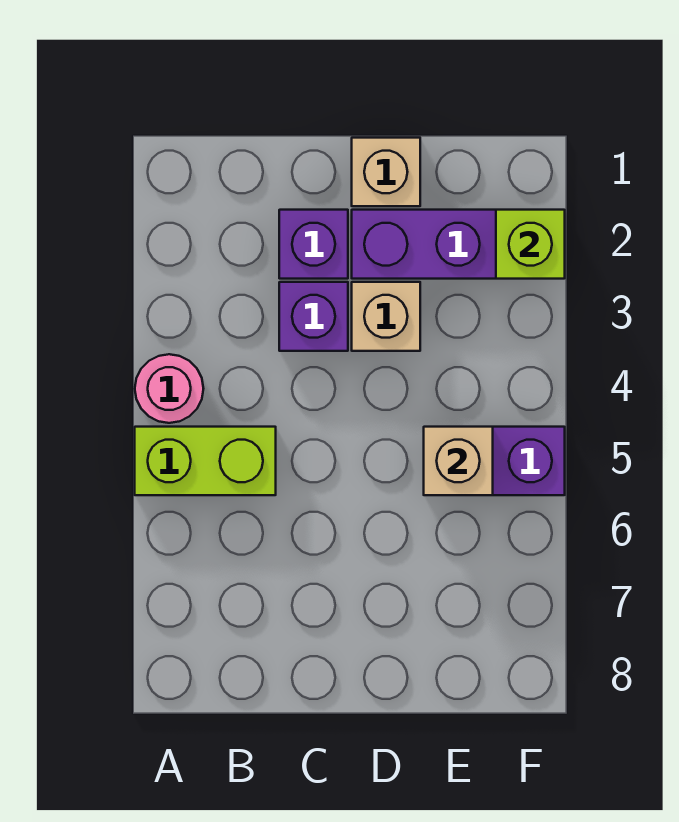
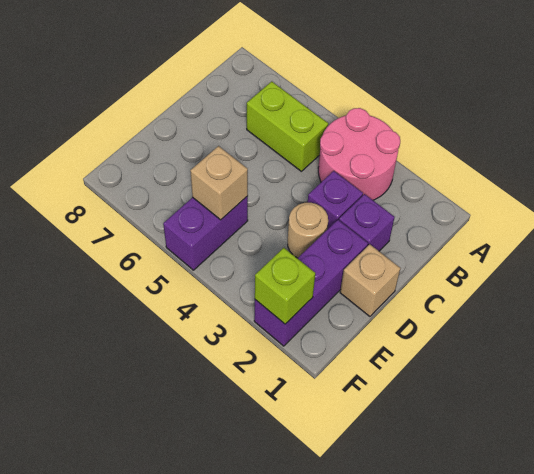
pink round brick A4 level 1 -> pink round brick A3:B4 level 1
lime brick A5:B5 level 1 -> lime brick B5:B6 level 1
tan brick D3 level 1 -> tan round brick D3 level 1

